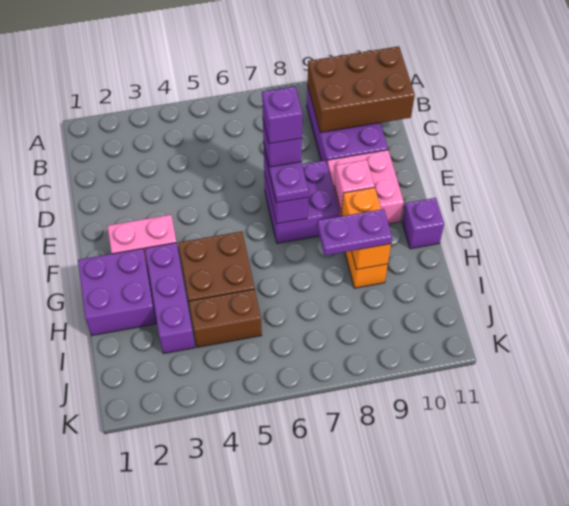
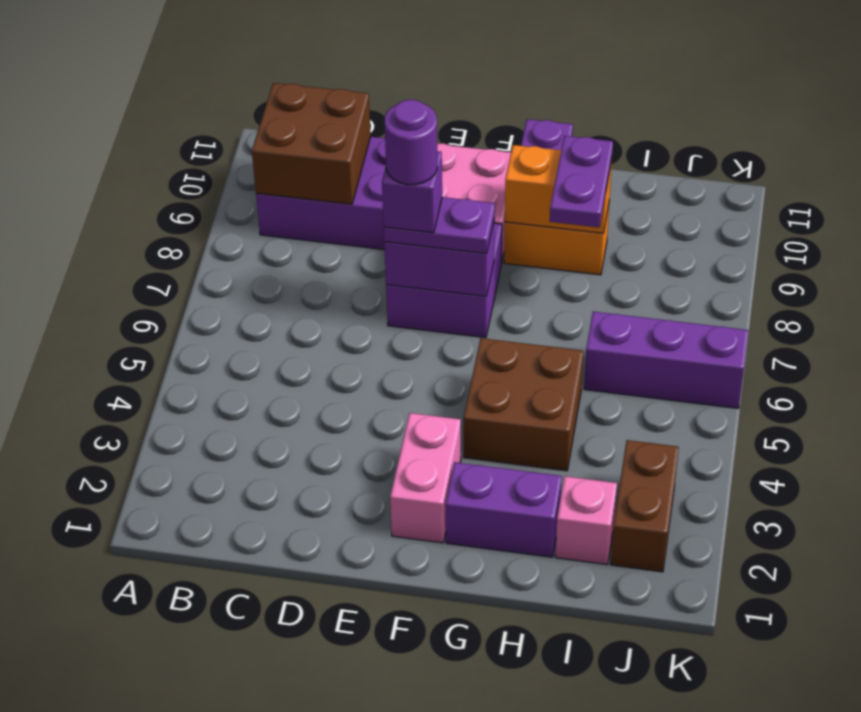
brown brick B9:C11 level 2 -> brown brick B9:C10 level 2
purple brick E7 level 5 -> purple round brick E7 level 5
pink brick F9 level 2 -> pink brick I2 level 1
purple brick G1:H2 level 1 -> purple brick G2:H2 level 1
purple brick G3:I3 level 1 -> purple brick I6:K6 level 1
brown brick I4:I5 level 1 -> brown brick J2:J3 level 1

